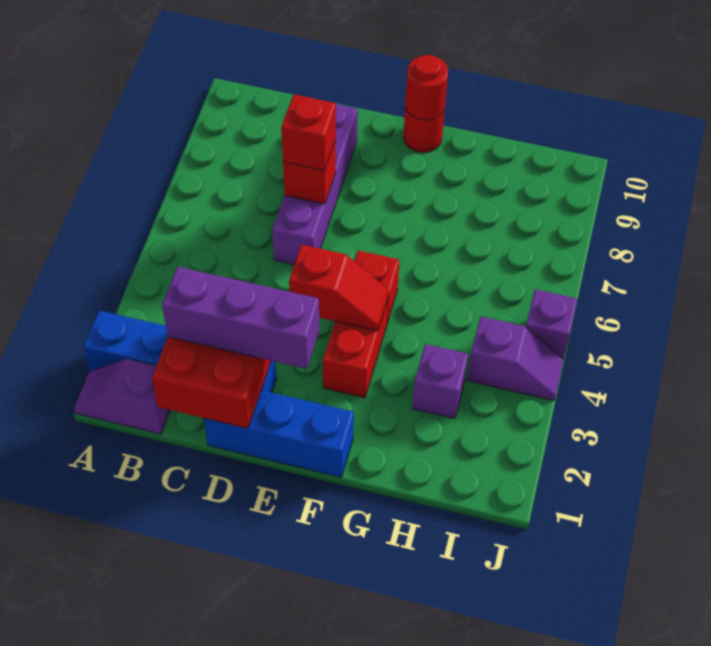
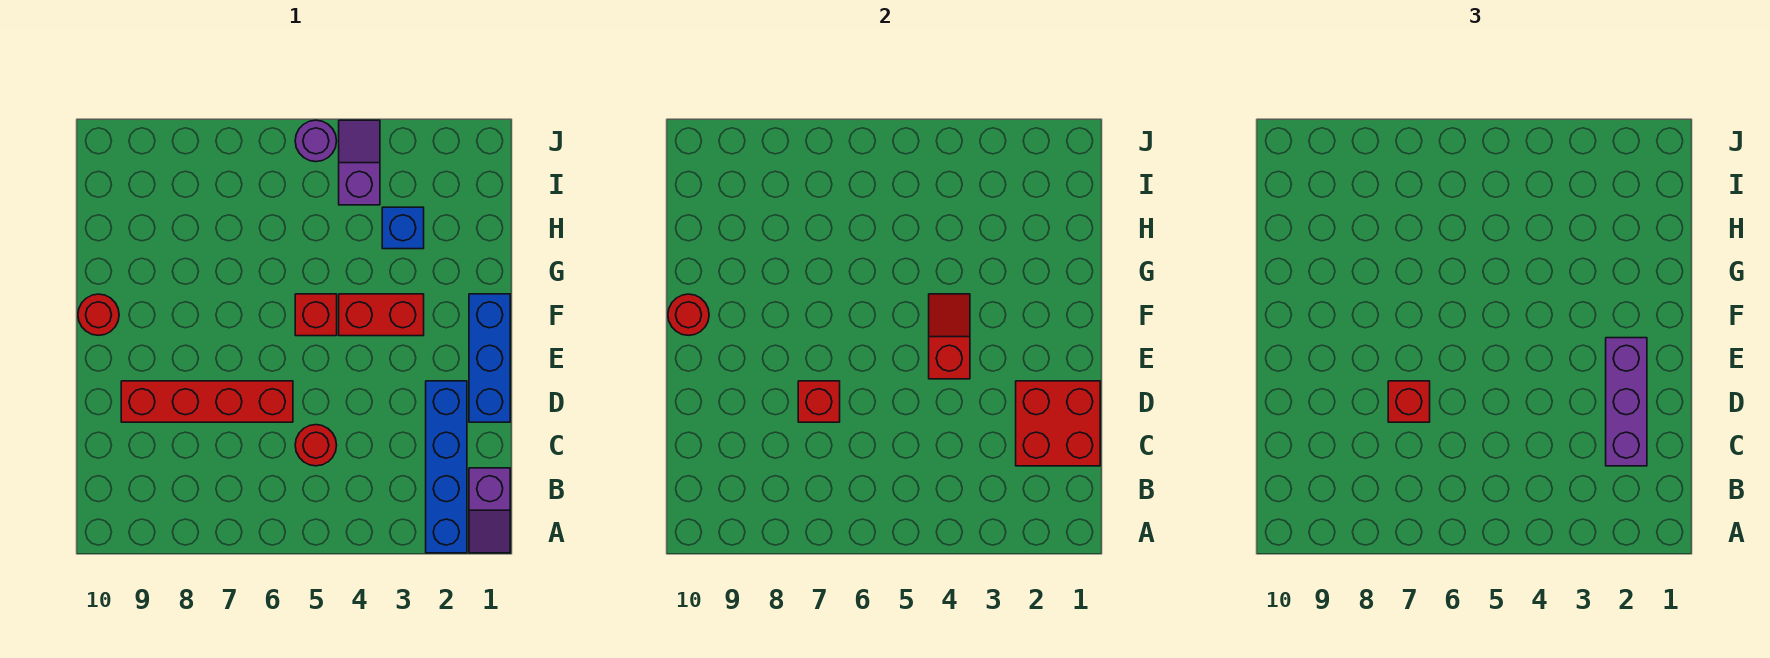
none -> red round brick C5 level 1
purple brick D6:D9 level 1 -> red brick D6:D9 level 1
purple brick H3 level 1 -> blue brick H3 level 1
purple brick J5 level 1 -> purple round brick J5 level 1

